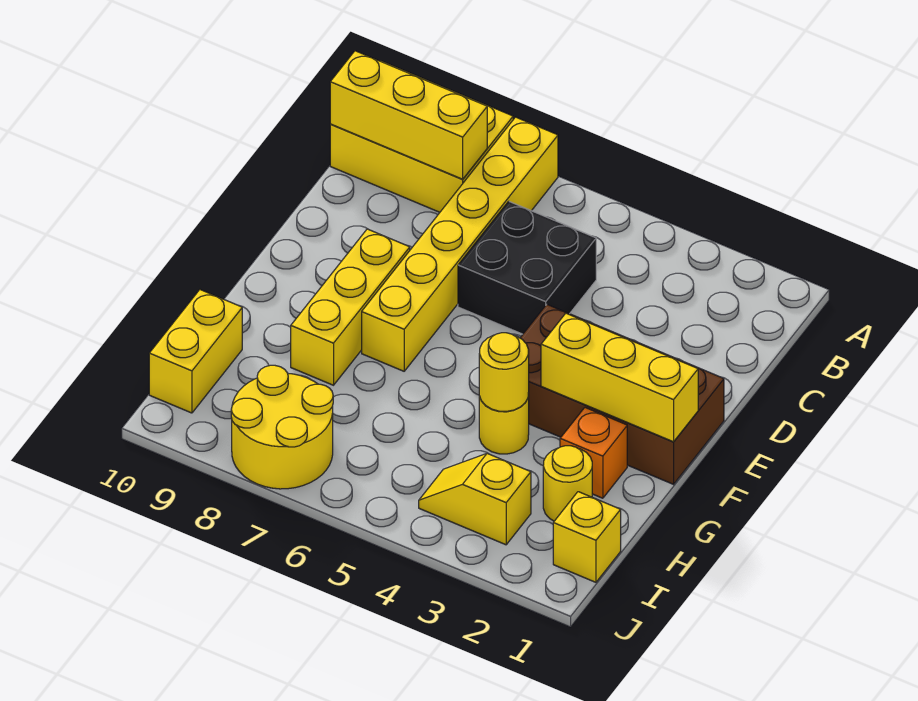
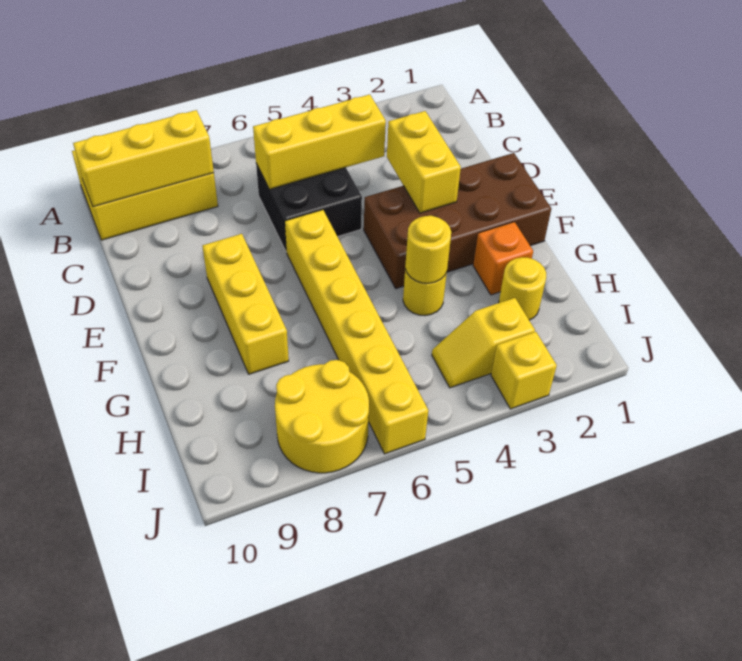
yellow brick A7:F7 level 1 -> yellow brick E6:J6 level 1
yellow brick F1:F3 level 2 -> yellow brick C4:C6 level 2
yellow brick H10:I10 level 1 -> yellow brick D3:E3 level 2
yellow brick I1 level 1 -> yellow brick J3 level 1

